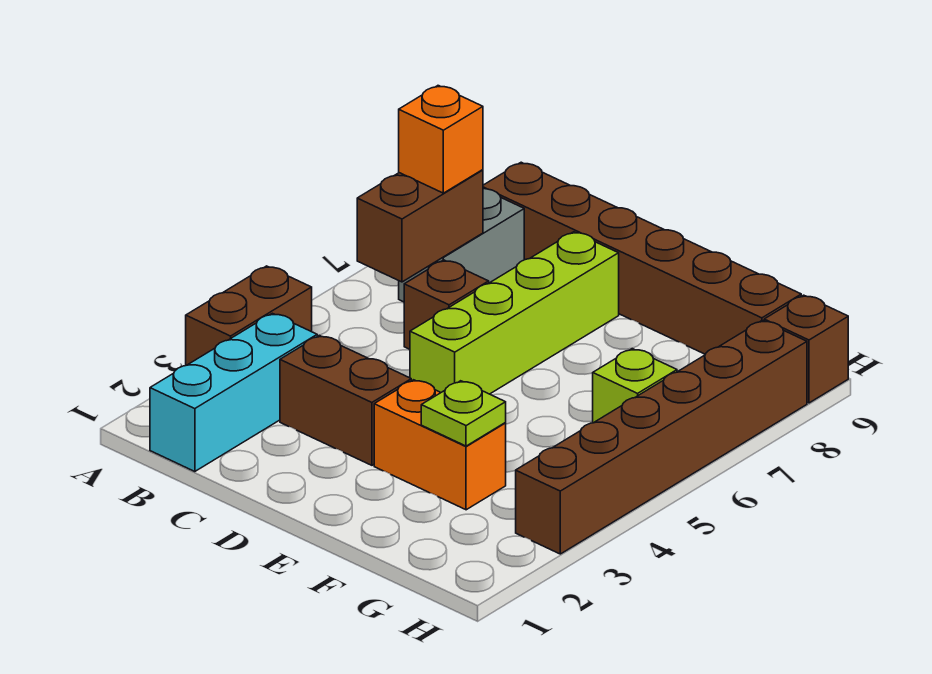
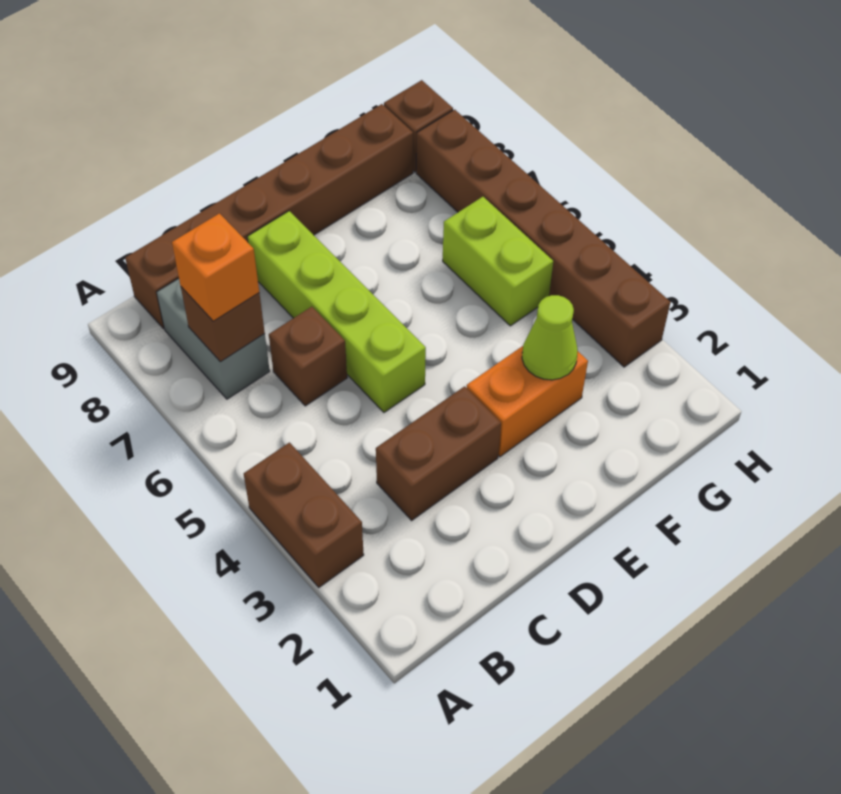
cyan brick B1:B3 level 1 -> none
brown brick B6:B7 level 2 -> brown brick B7 level 2
lime plate F3 level 2 -> lime cone F3 level 2
lime brick G6 level 1 -> lime brick G5:G6 level 1

